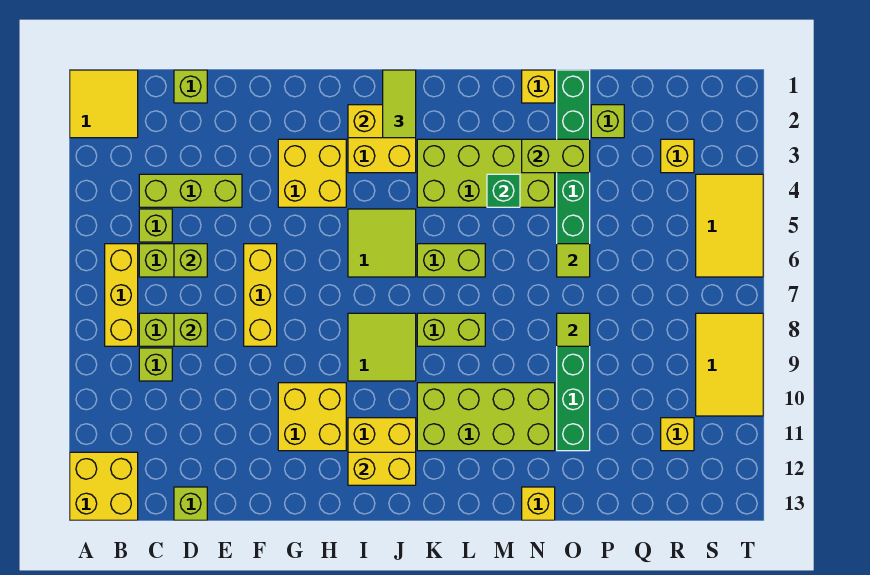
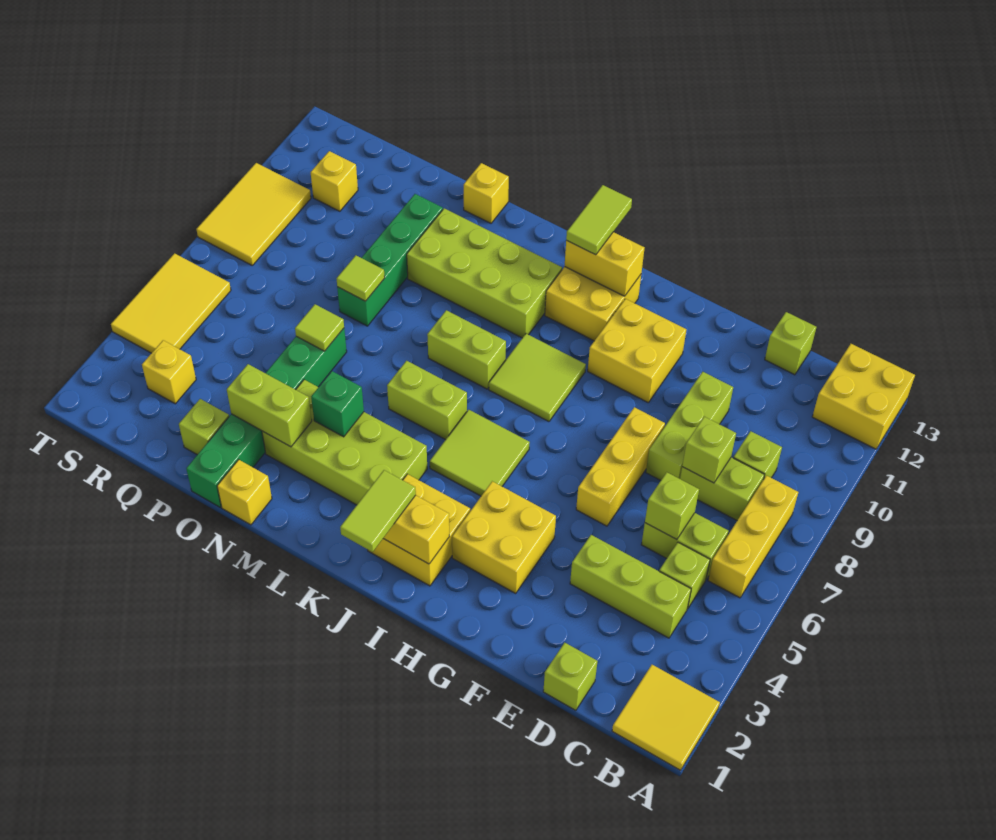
none -> lime brick E8:E10 level 1
none -> lime tile J12:J13 level 3

